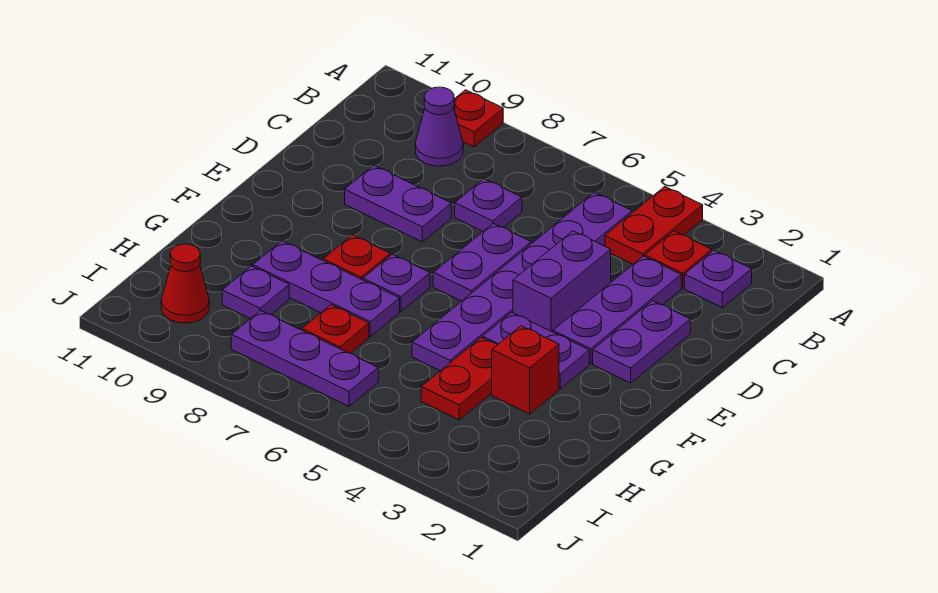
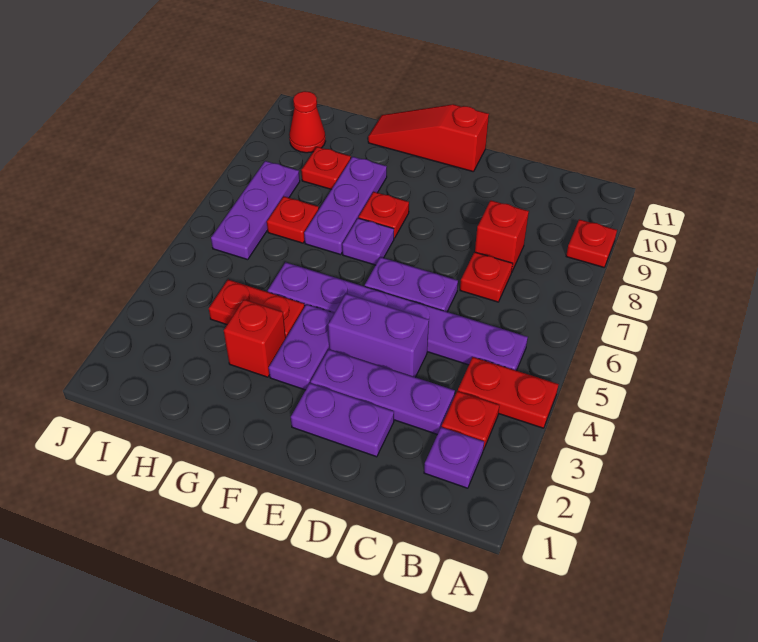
purple cone B9 level 1 -> none
purple plate C7 level 1 -> red plate C7 level 1
none -> red brick C8 level 1
purple plate D8:D9 level 1 -> none
none -> red slope E11:G11 level 1 top E
purple plate H9 level 1 -> red plate H9 level 1

